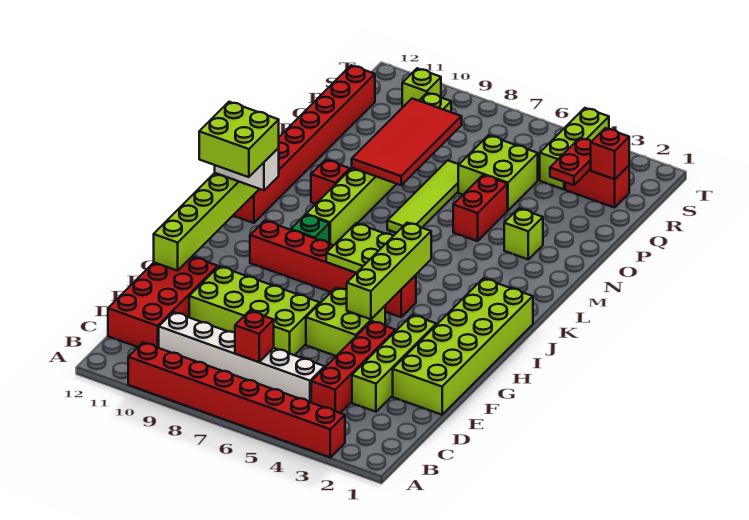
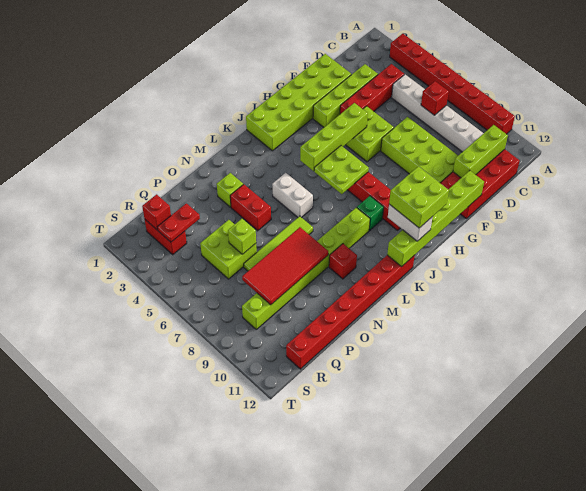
none -> white brick L5:L6 level 1
red brick N5:O5 level 1 -> red brick N4:N5 level 1
lime brick R4:T4 level 1 -> lime brick C11:E11 level 2
lime brick S10 level 1 -> lime brick P6 level 2

